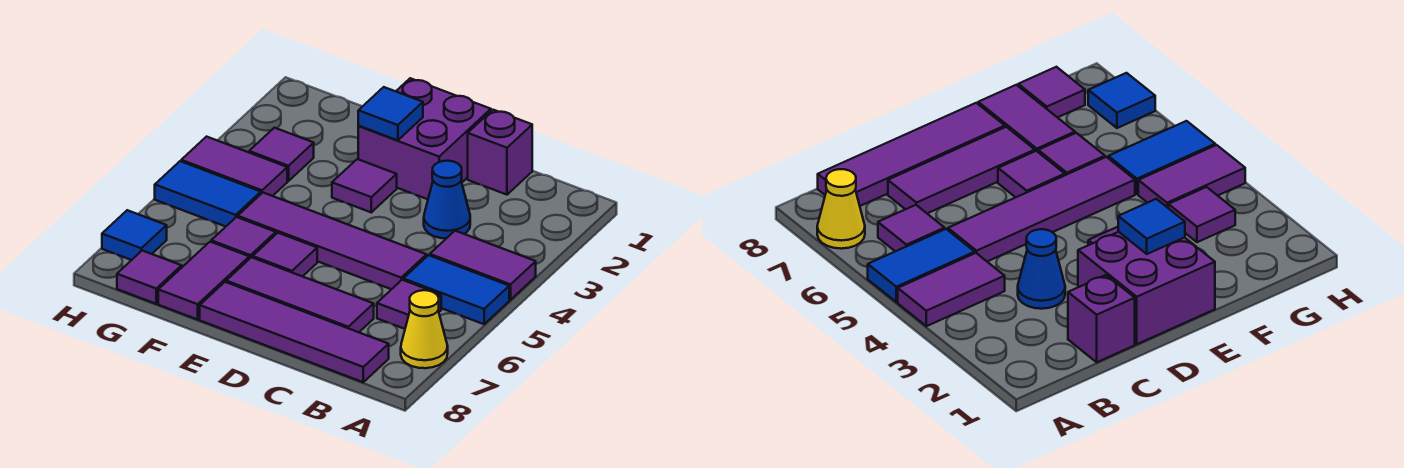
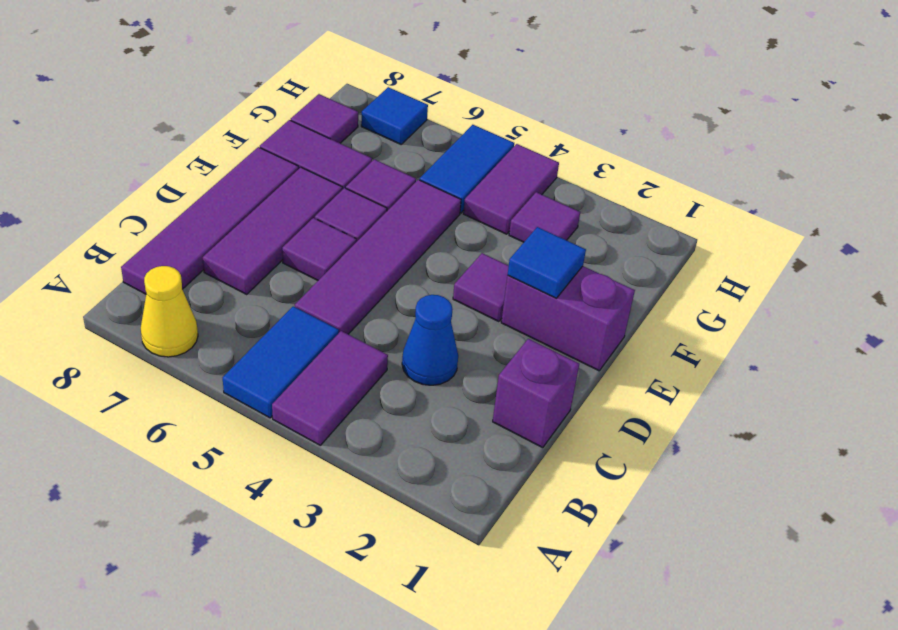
purple tile B6 level 1 -> purple tile D6 level 1
purple brick D1:E2 level 1 -> purple brick E1:E2 level 1

